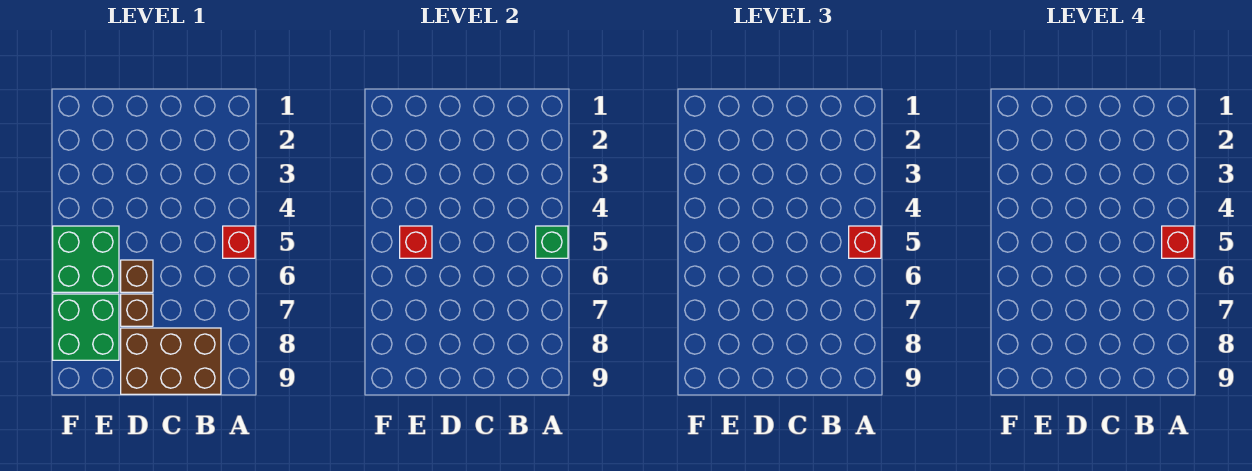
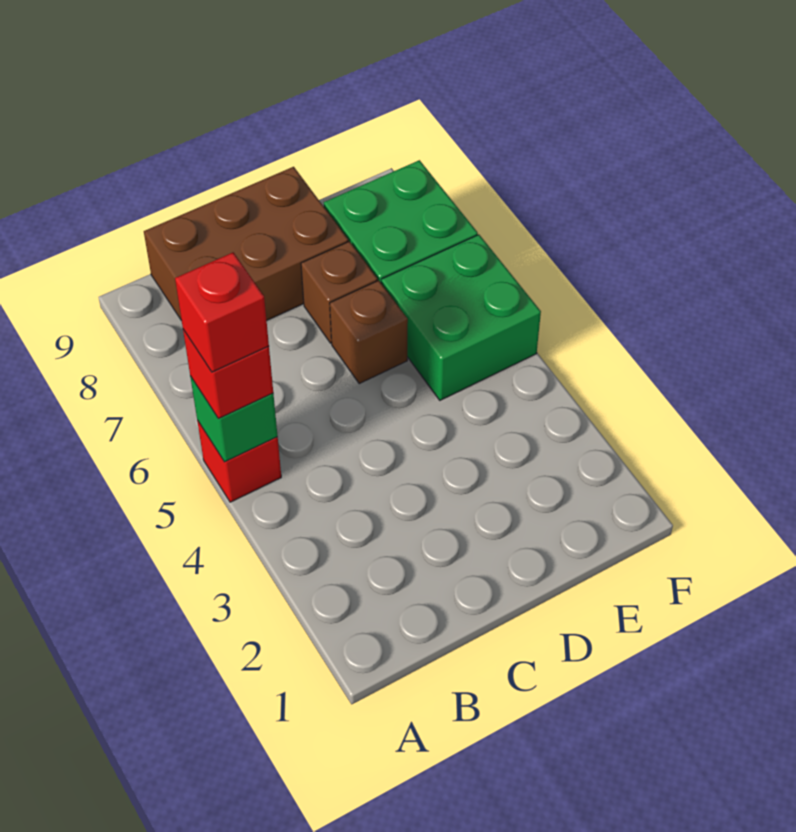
red brick E5 level 2 -> none

